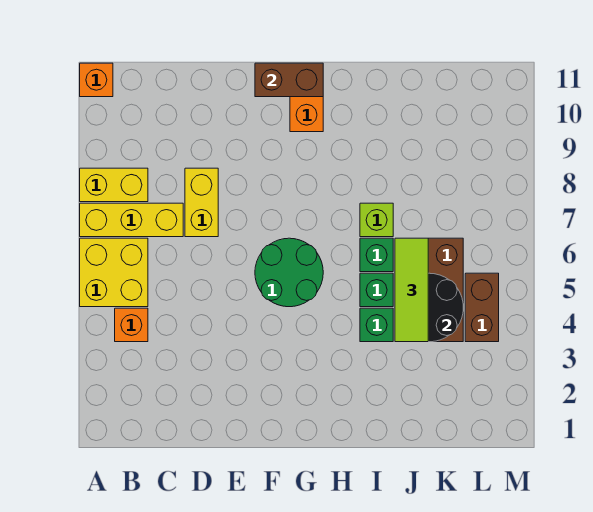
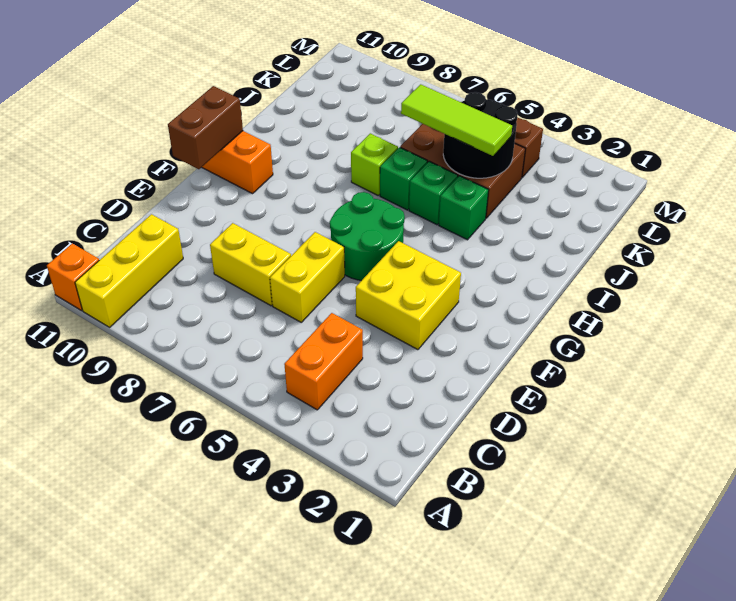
yellow brick A5:B6 level 1 -> yellow brick E3:F4 level 1
yellow brick A7:C7 level 1 -> yellow brick A10:C10 level 1
yellow brick A8:B8 level 1 -> yellow brick D6:E6 level 1
orange brick B4 level 1 -> orange brick B4:C4 level 1

